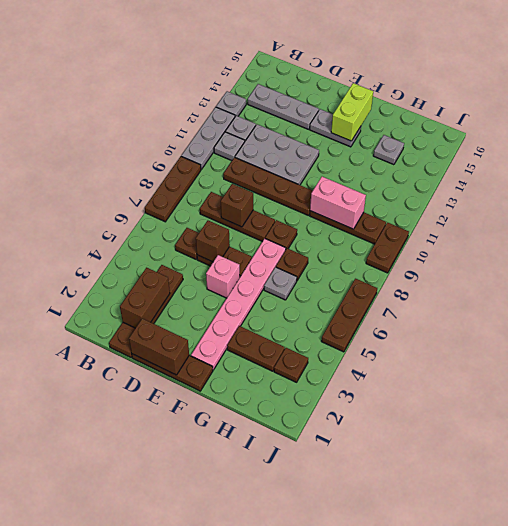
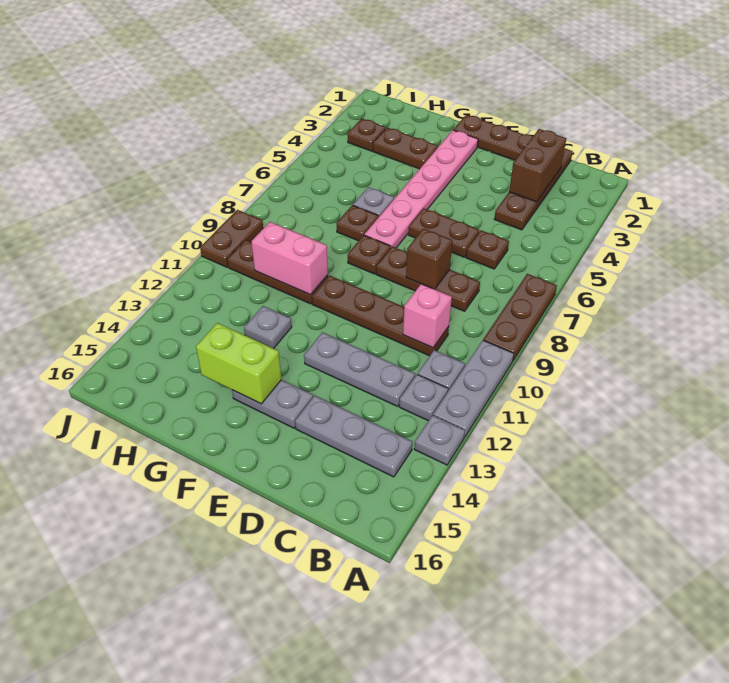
grey plate C11:E12 level 1 -> grey plate C12:E12 level 1
brown brick D1:E1 level 2 -> none
brown brick D6 level 2 -> none
pink brick E5 level 1 -> pink brick C10 level 2
lime brick F14:F15 level 2 -> lime brick F14:G14 level 2
grey plate H14 level 1 -> grey plate G12 level 1
brown plate J5:J7 level 1 -> none

